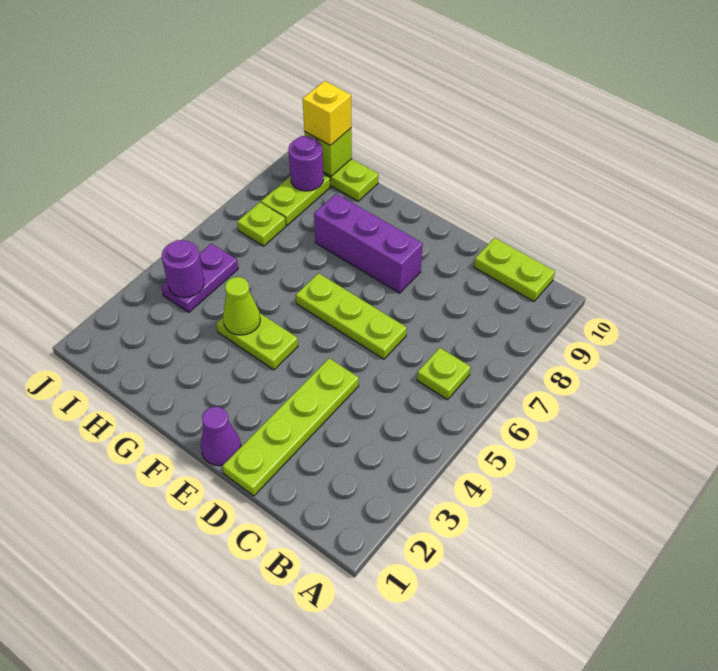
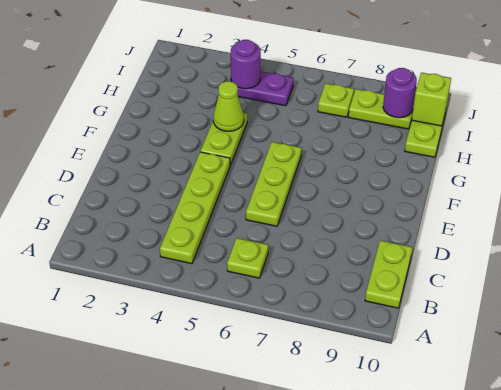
lime plate D1:D4 level 1 -> lime plate B4:E4 level 1
purple cone E1 level 1 -> none
purple brick E8:G8 level 1 -> none
yellow brick I10 level 3 -> none

